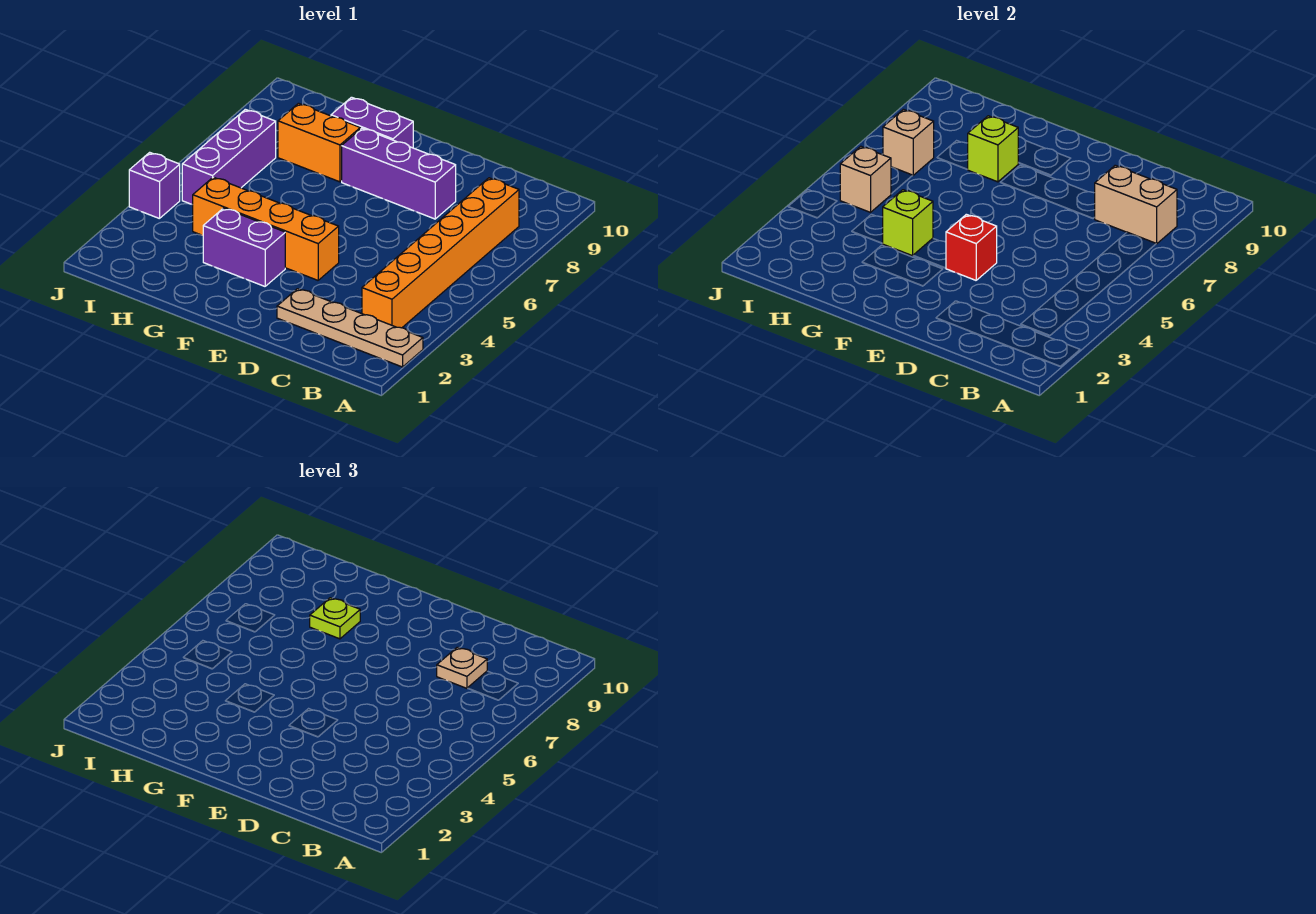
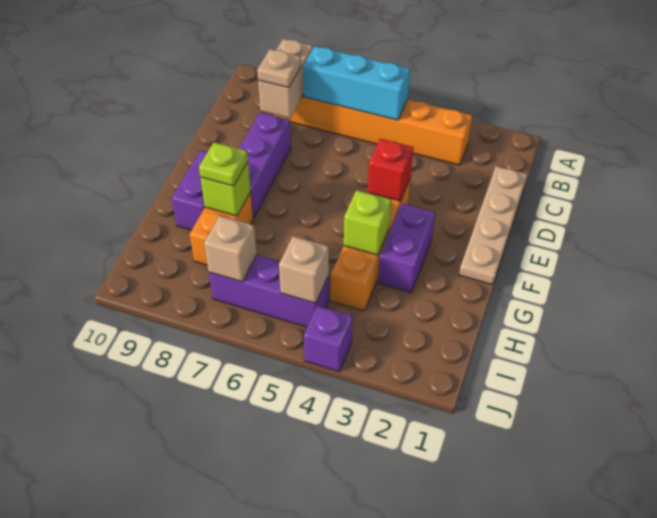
tan plate A2:D2 level 1 -> tan plate C1:F1 level 1
none -> cyan brick B5:B7 level 2

